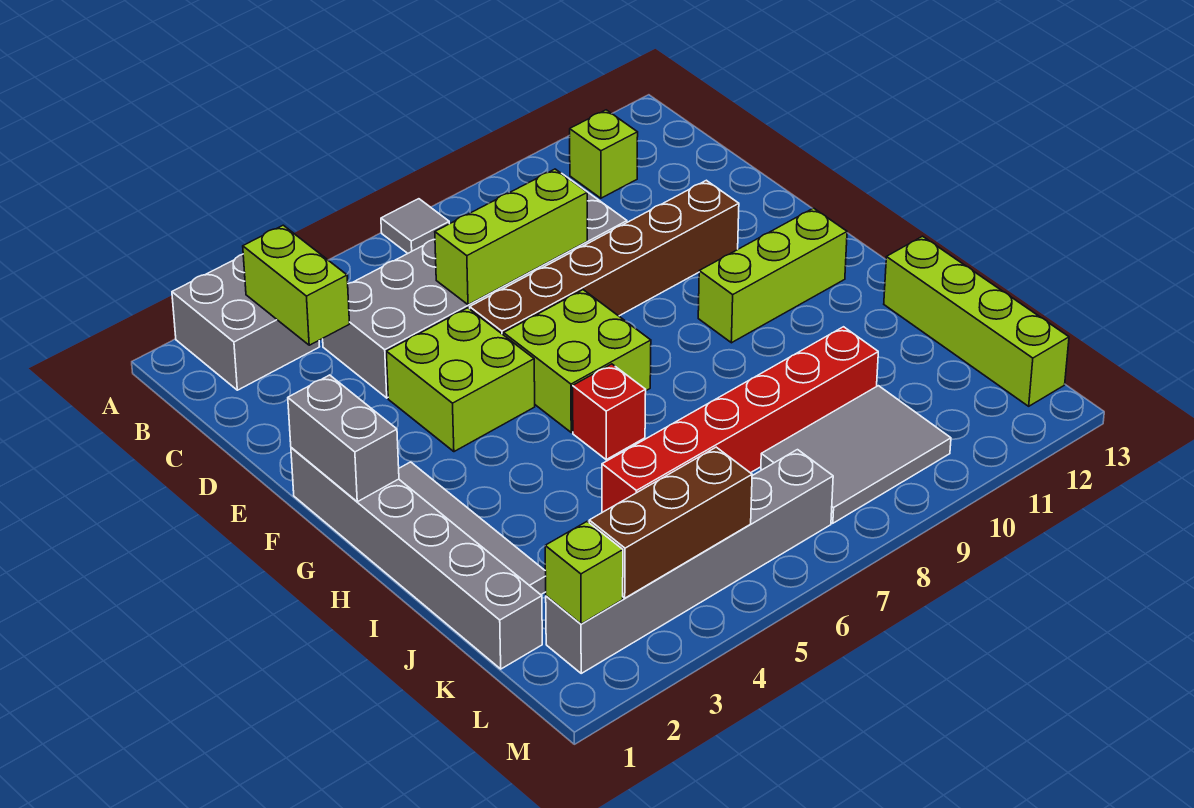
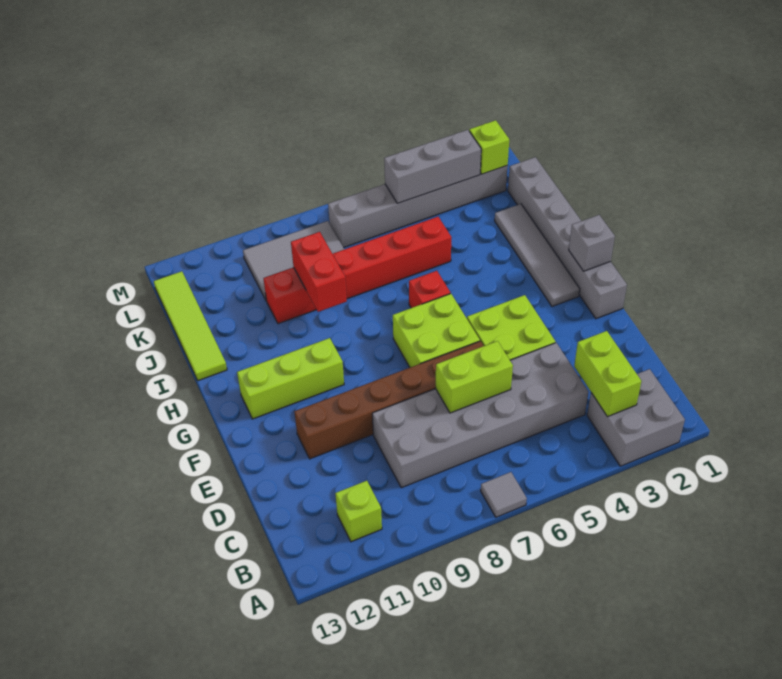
lime brick D6:D8 level 2 -> lime brick D6:D7 level 2
grey brick F1:G1 level 2 -> grey brick G1 level 2
none -> red brick I9:J9 level 2
lime brick I13:L13 level 1 -> lime tile I13:L13 level 1
brown brick L3:L5 level 2 -> grey brick L3:L5 level 2

